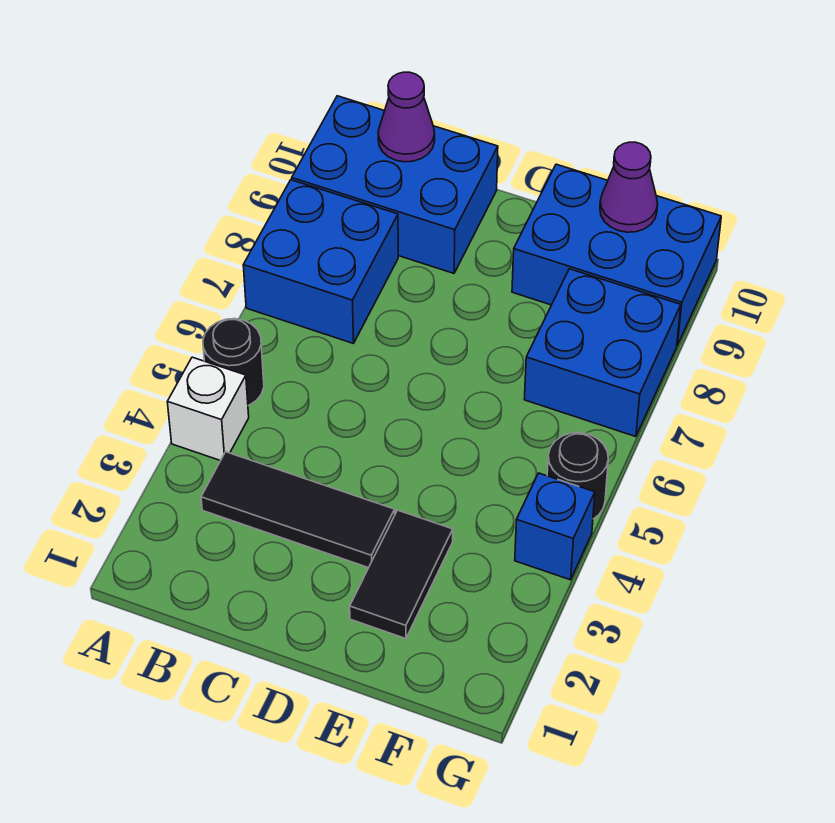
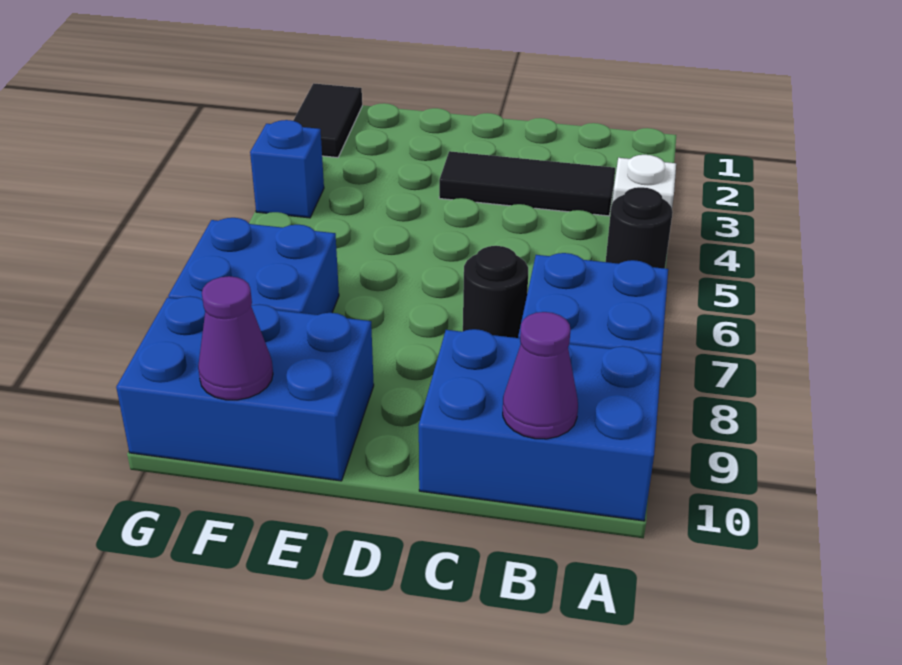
black tile E2:E3 level 1 -> black tile G1:G2 level 1
black round brick G5 level 1 -> black round brick C7 level 1

